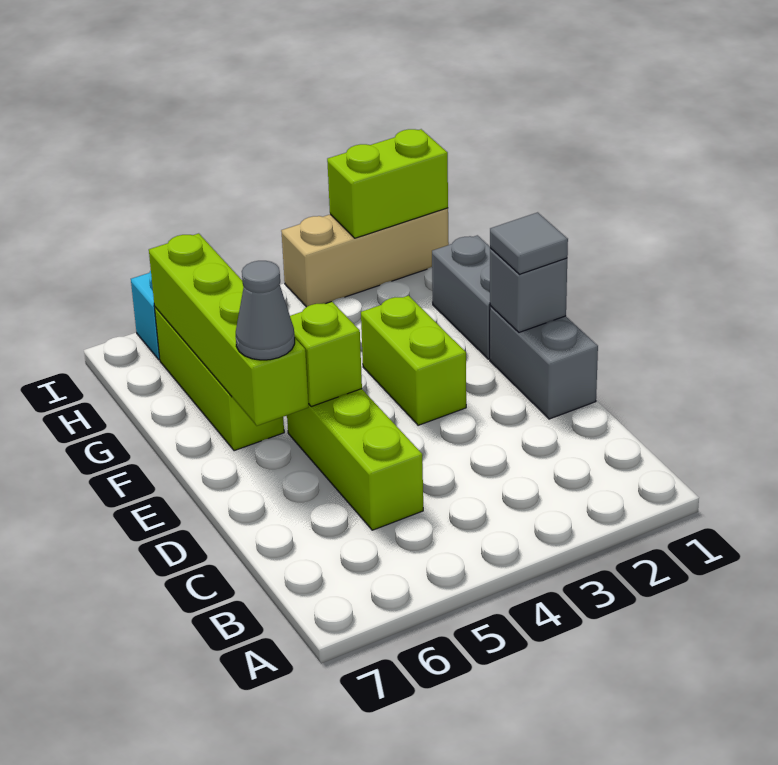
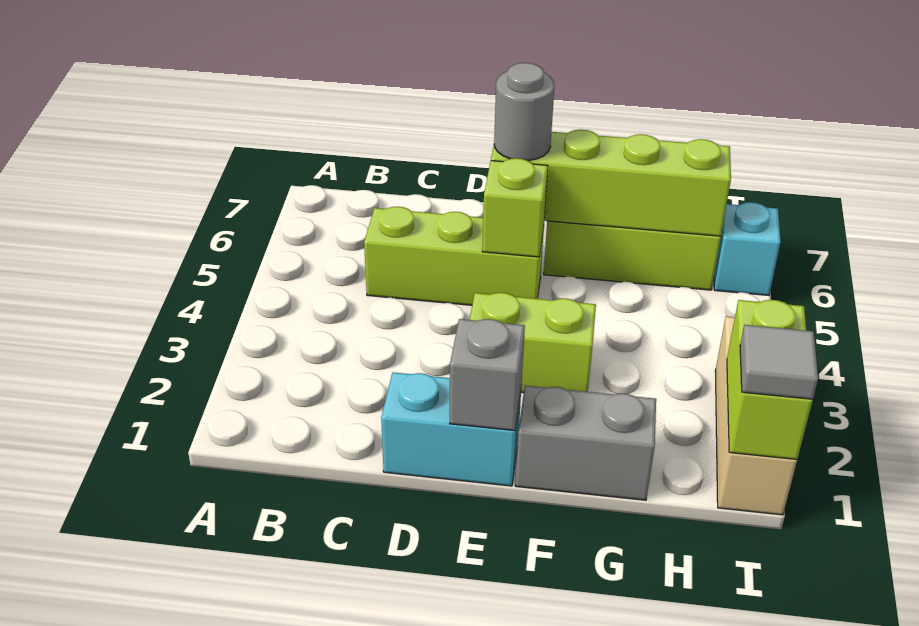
grey brick D1:E1 level 1 -> cyan brick D1:E1 level 1
grey tile E1 level 3 -> grey tile I1 level 3
grey cone E6 level 3 -> grey round brick E6 level 3

